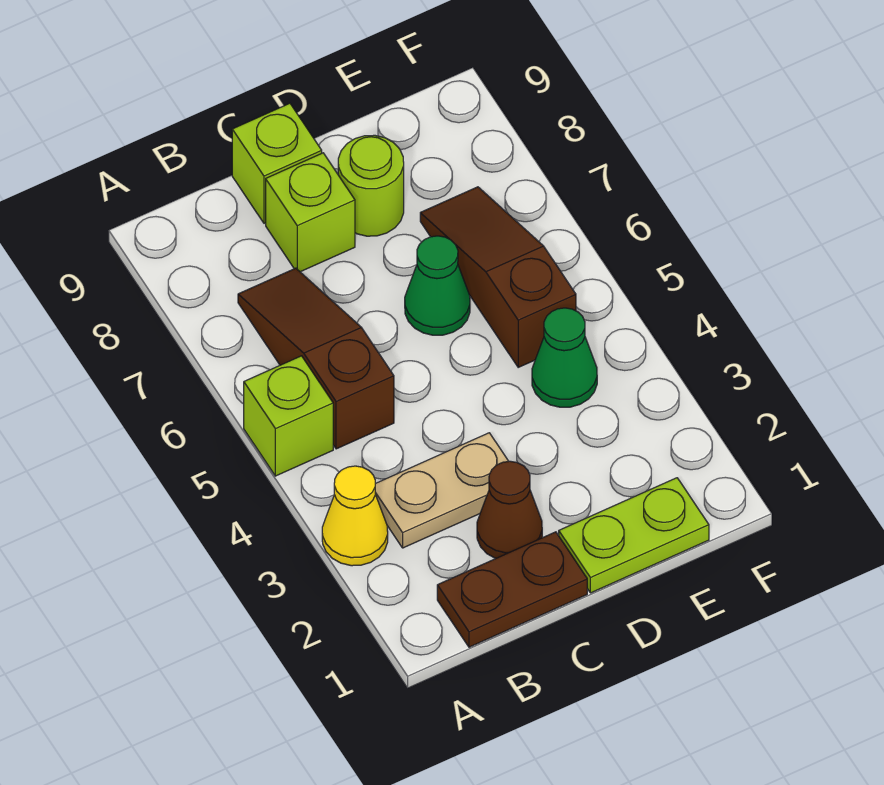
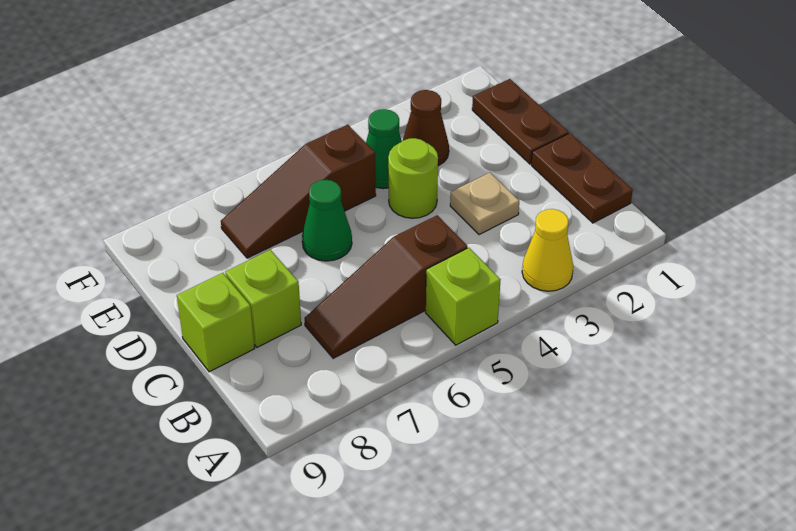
tan plate B3:C3 level 1 -> tan plate C3 level 1
brown cone C2 level 1 -> brown cone E3 level 1
lime plate D1:E1 level 1 -> brown plate D1:E1 level 1
lime round brick D8 level 1 -> lime round brick D4 level 1

